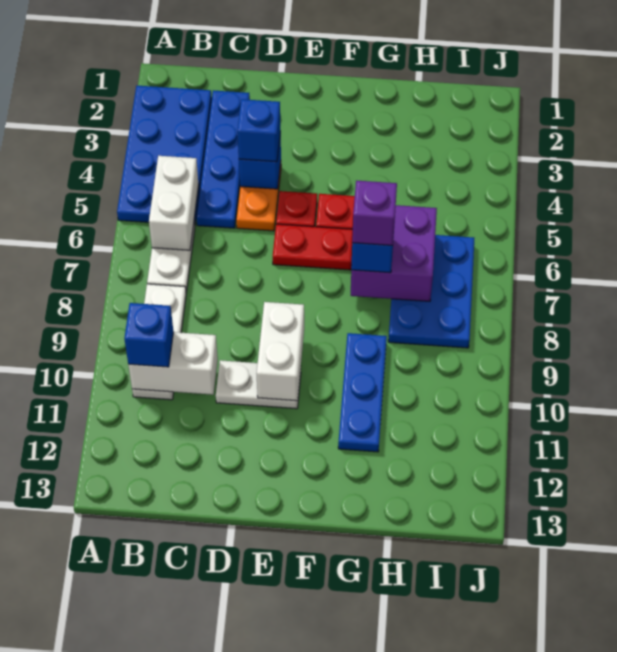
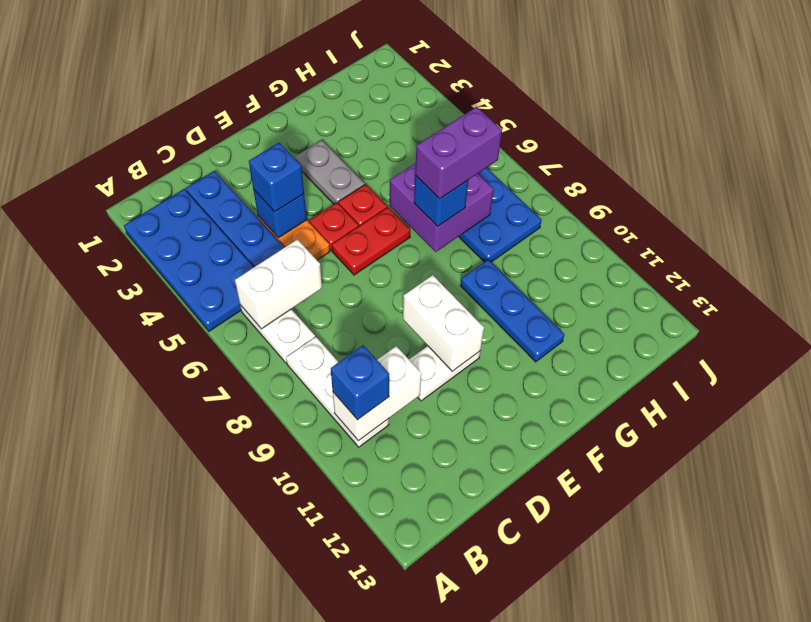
white brick B5:B6 level 2 -> white brick B6:C6 level 2
none -> grey plate F3:F4 level 1
purple brick G7 level 4 -> purple brick G7:H7 level 4

